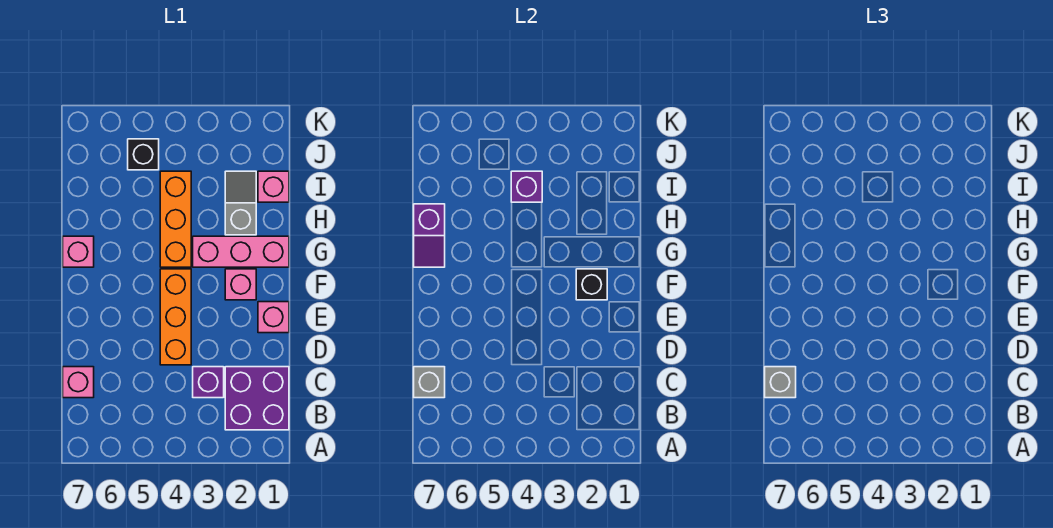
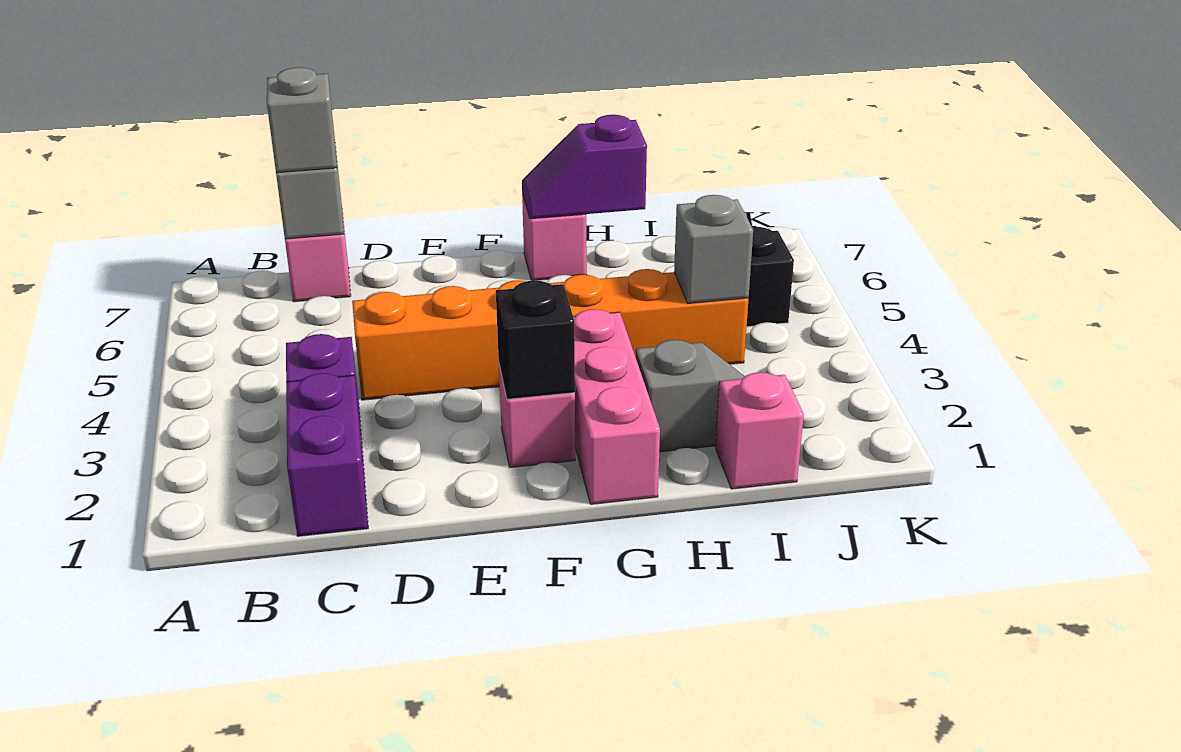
purple brick B1:C2 level 1 -> purple brick C1:C2 level 1
pink brick E1 level 1 -> none
purple brick I4 level 2 -> grey brick I4 level 2

